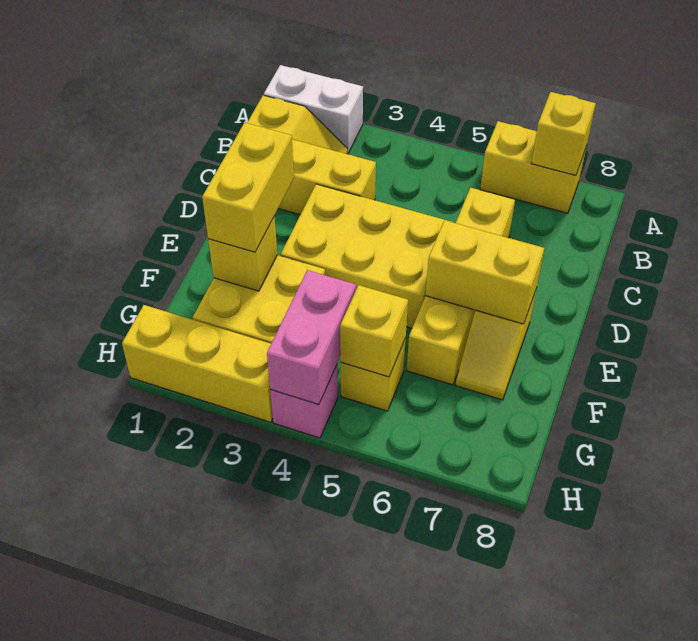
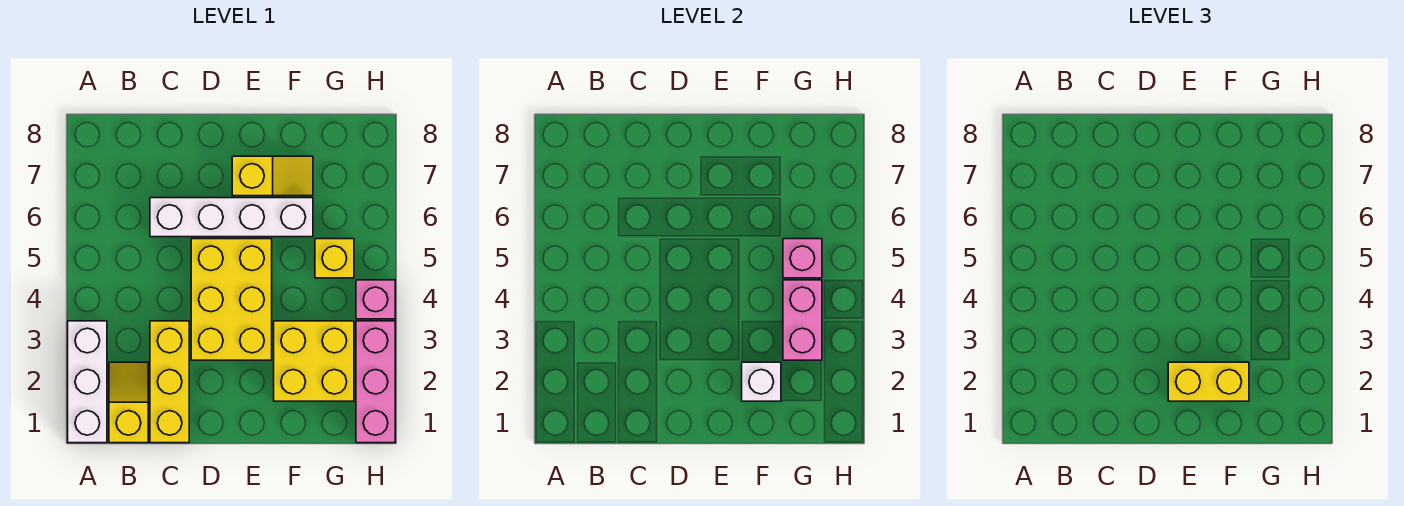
white brick A1:A2 level 1 -> white brick A1:A3 level 1
yellow brick A6:A7 level 1 -> none
yellow brick A7 level 2 -> none
yellow brick C6:F6 level 1 -> white brick C6:F6 level 1
yellow brick E6:E7 level 2 -> none
yellow brick F2 level 2 -> white brick F2 level 2
pink brick G4:H4 level 2 -> pink brick G3:G4 level 2
yellow brick G5 level 2 -> pink brick G5 level 2
yellow brick H1:H3 level 1 -> pink brick H1:H3 level 1

